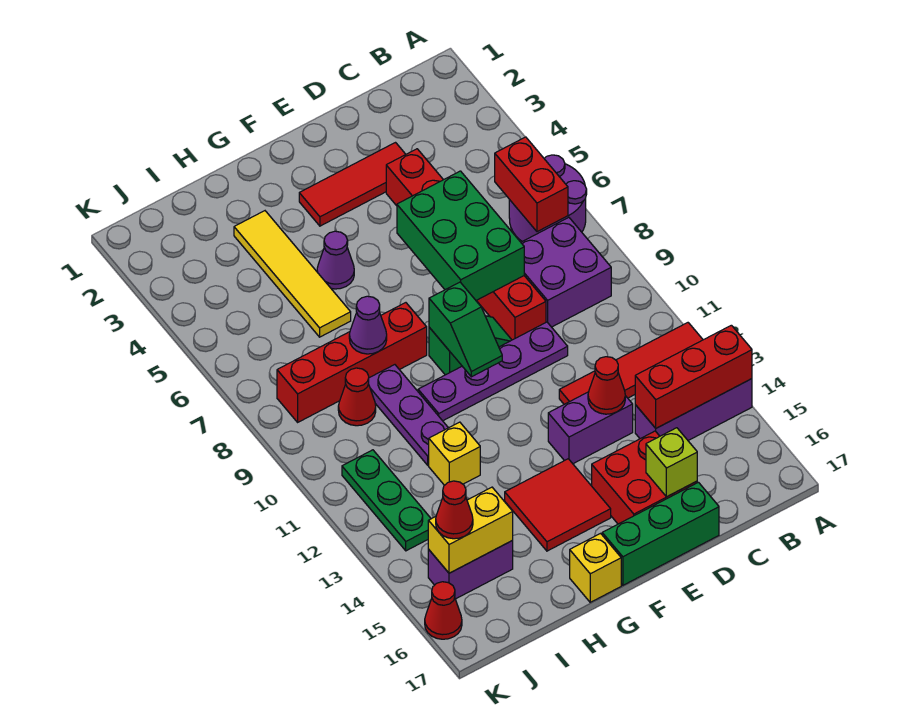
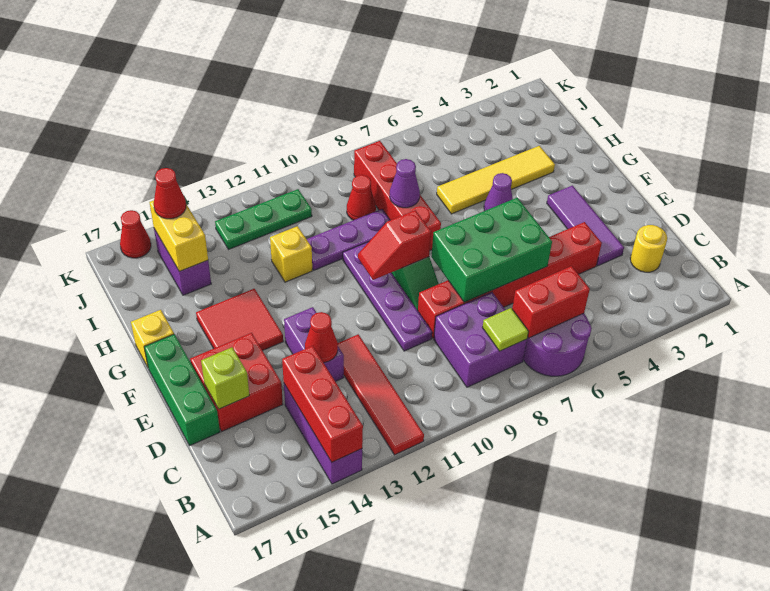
none -> lime tile B8 level 2
none -> yellow round brick C2 level 1
red tile D3:F3 level 1 -> purple tile D3:F3 level 1
green slope F9:F10 level 2 top 9 -> red slope F9:F10 level 2 top 9

